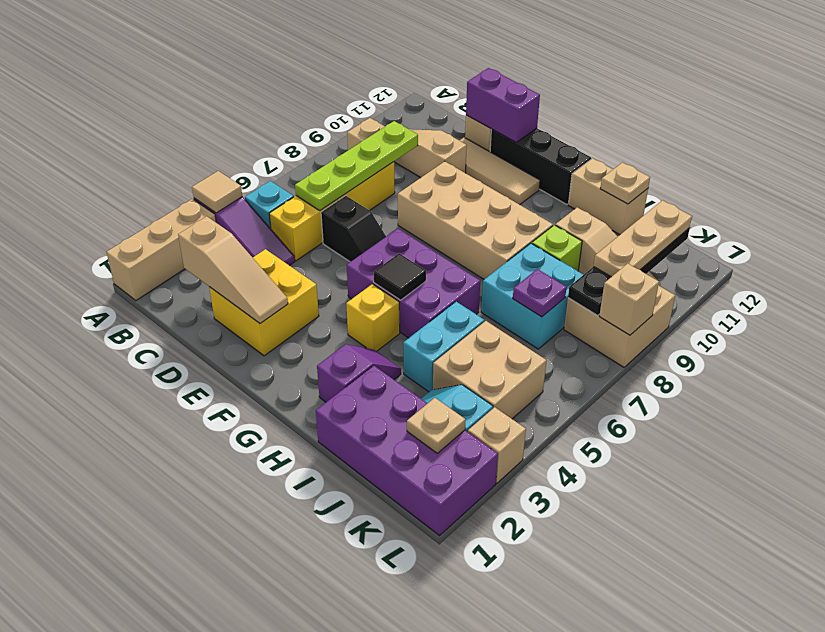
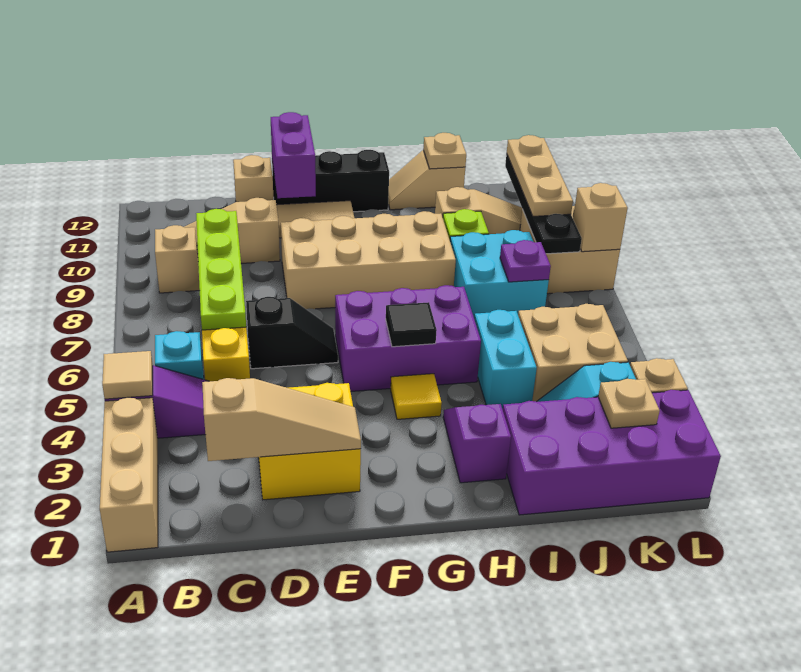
purple brick D12:E12 level 2 -> purple brick E11:E12 level 2
yellow brick G4 level 1 -> yellow tile G4 level 1
tan brick H12:I12 level 1 -> tan slope H12:I12 level 1 top I

